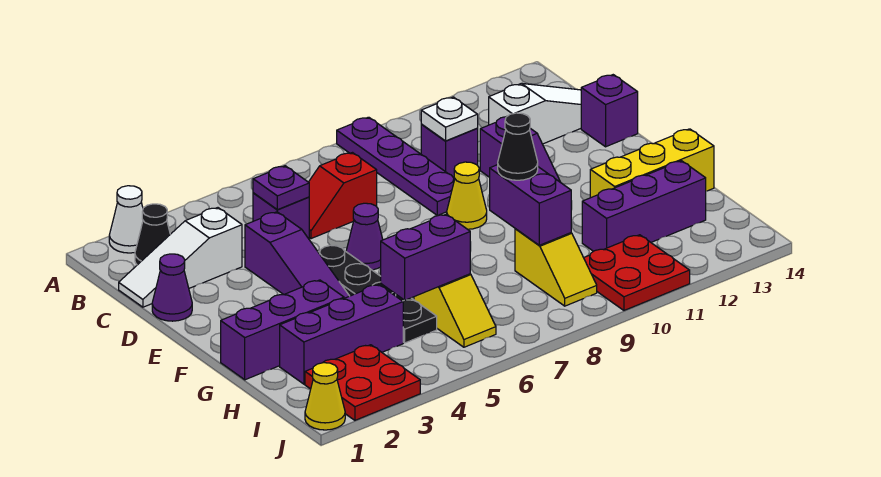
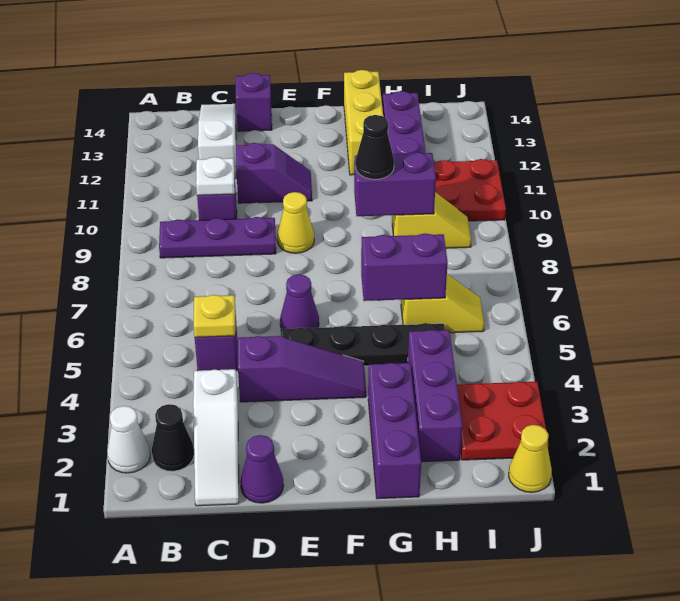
purple plate A9:D9 level 1 -> purple plate B9:D9 level 1
purple plate C5 level 2 -> yellow plate C5 level 2
red slope C6:C7 level 1 top 7 -> none
purple brick H5:H6 level 2 -> purple brick G6:H6 level 2

